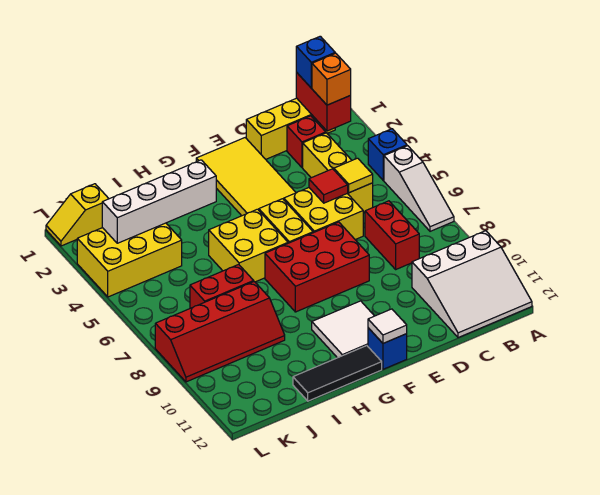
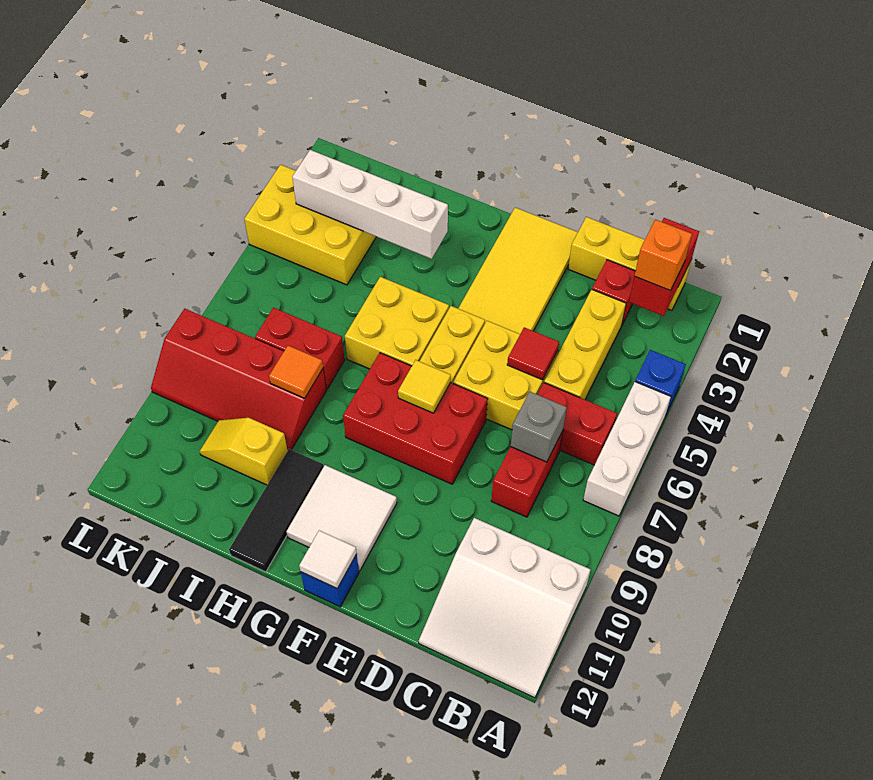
white slope A5:A7 level 1 top 5 -> white brick A5:A7 level 1
blue brick B1 level 3 -> none
none -> red brick B6:C6 level 1
yellow tile C5 level 2 -> yellow tile F7 level 2
none -> grey brick C7 level 2
black tile G12:I12 level 1 -> black tile H10:H12 level 1
none -> orange tile I8 level 2
yellow slope K1:L1 level 1 top K -> yellow slope I10:J10 level 1 top I

